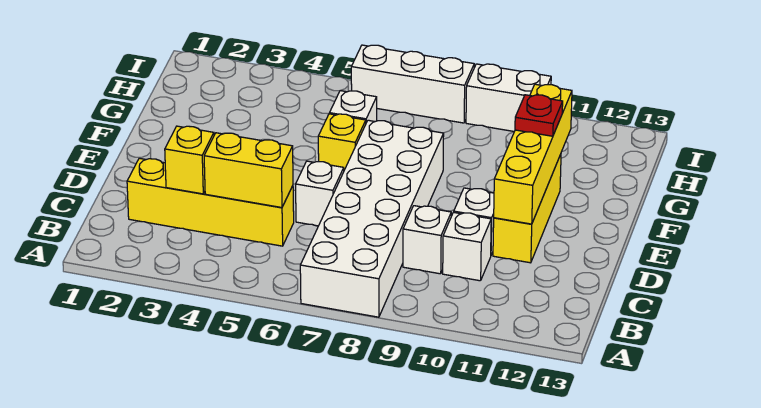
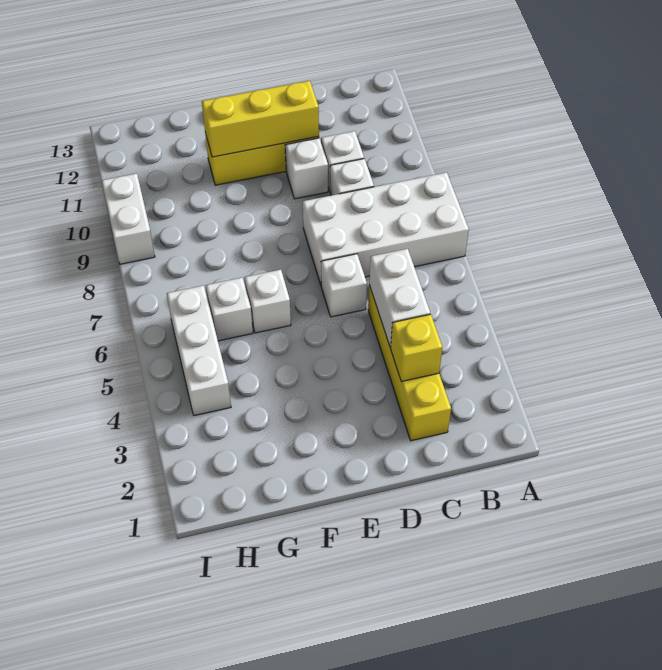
white brick A7:F8 level 1 -> white brick A7:D8 level 1
yellow brick C4:C5 level 2 -> white brick C4:C5 level 2
yellow brick D11:G11 level 2 -> yellow brick D11:F11 level 2
yellow brick F6 level 1 -> white brick F6 level 1
red plate F11 level 3 -> none
white brick I6:I8 level 1 -> white brick H4:H6 level 1

